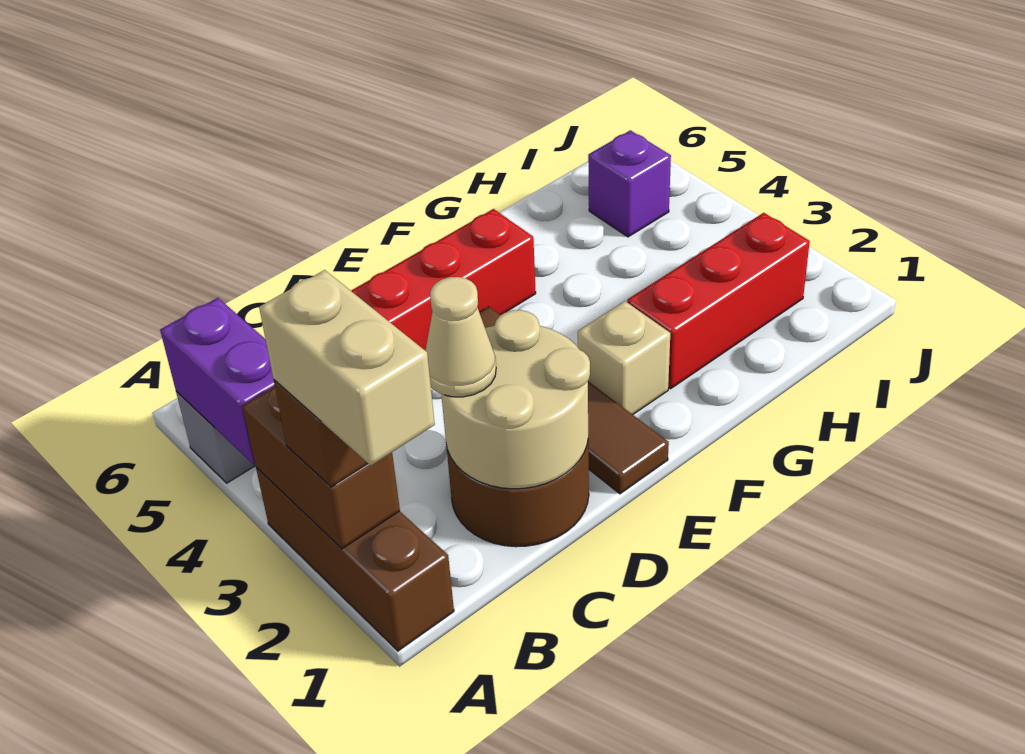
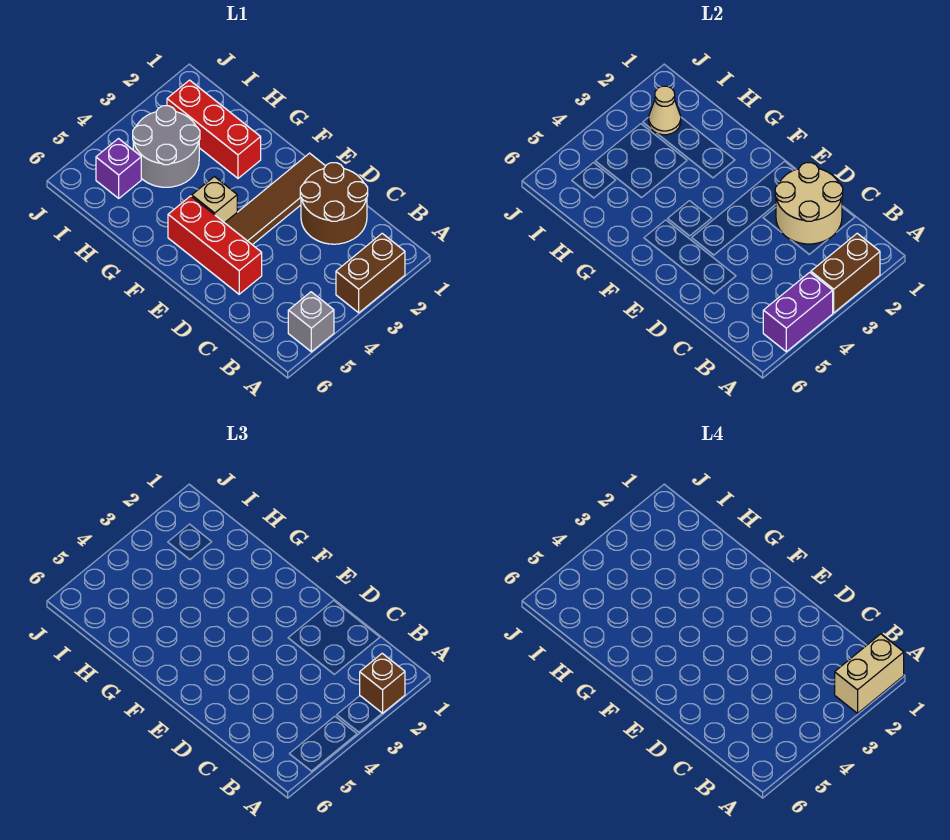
brown brick A1:A3 level 1 -> brown brick A2:A3 level 1
tan cone C2 level 3 -> tan cone I2 level 2
tan brick F2 level 1 -> tan brick F4 level 1
none -> grey round brick H3:I4 level 1

